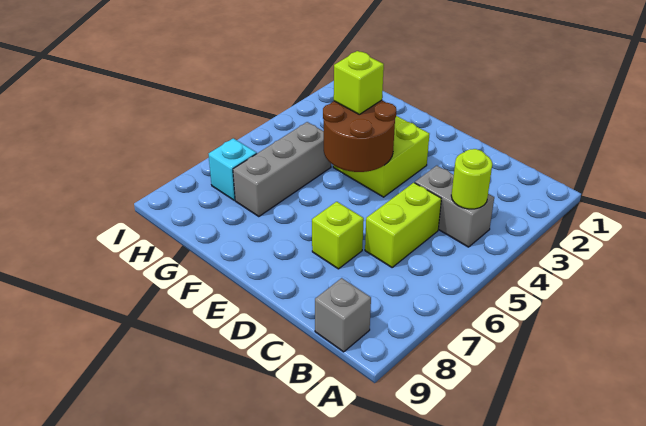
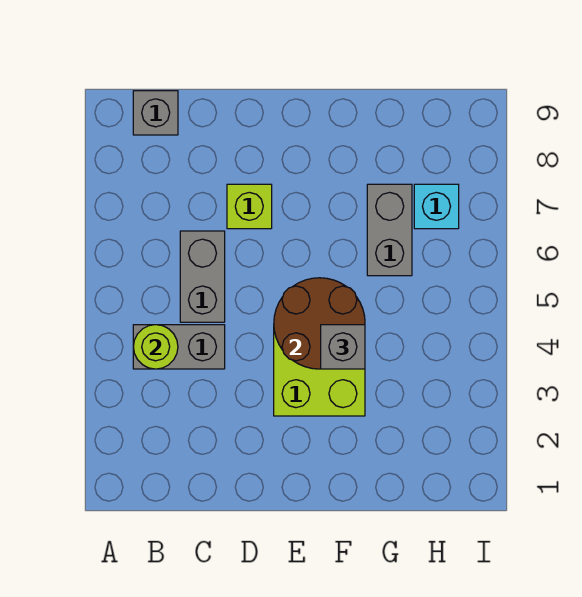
lime brick C5:C6 level 1 -> grey brick C5:C6 level 1
lime brick F4 level 3 -> grey brick F4 level 3
grey brick G5:G7 level 1 -> grey brick G6:G7 level 1

